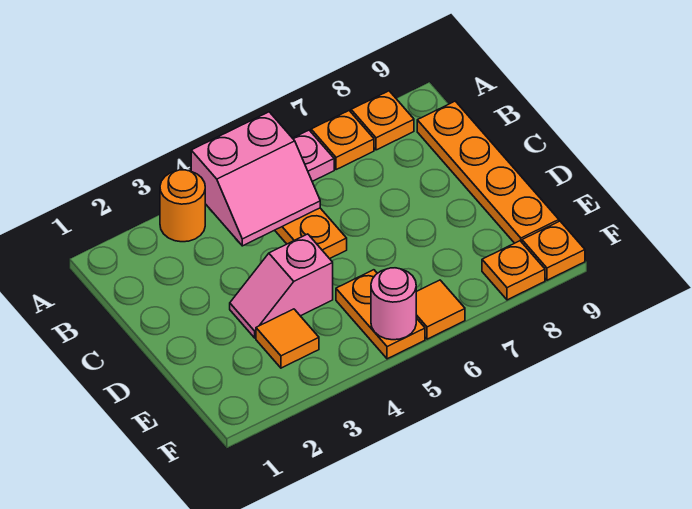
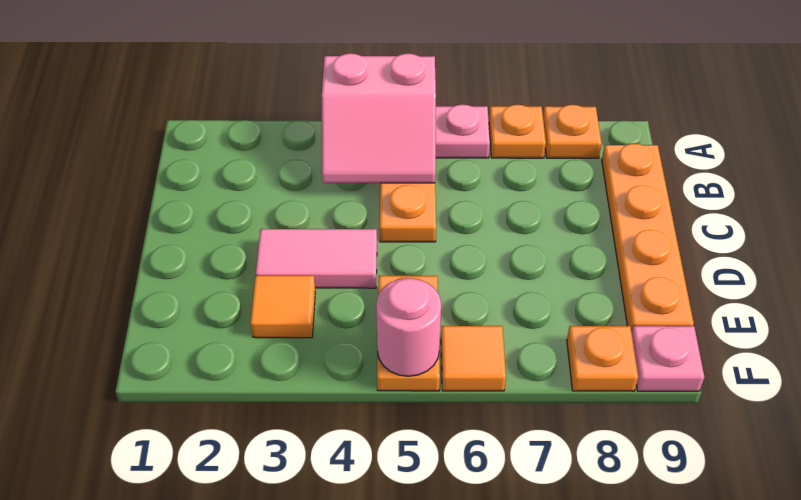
orange round brick A3 level 1 -> none
pink slope D3:D4 level 1 top 4 -> pink tile D3:D4 level 1
orange plate F9 level 1 -> pink plate F9 level 1

